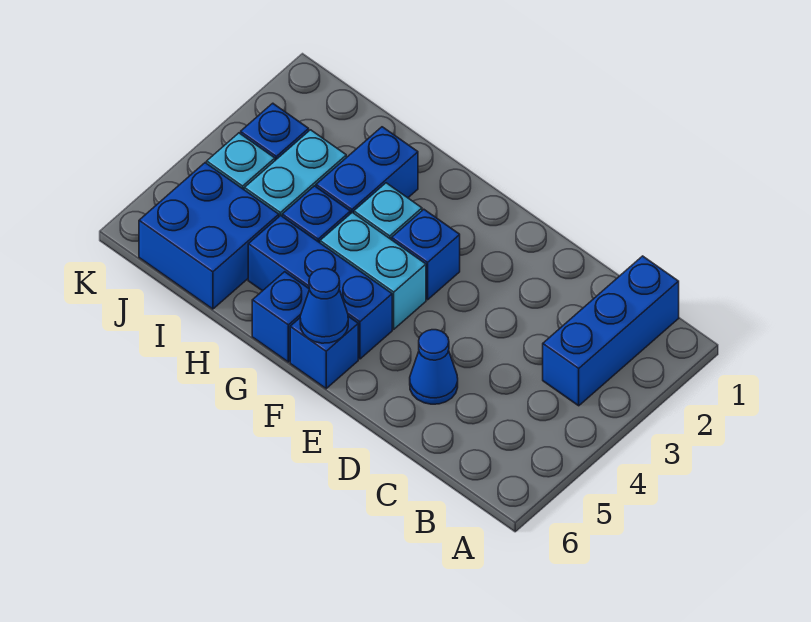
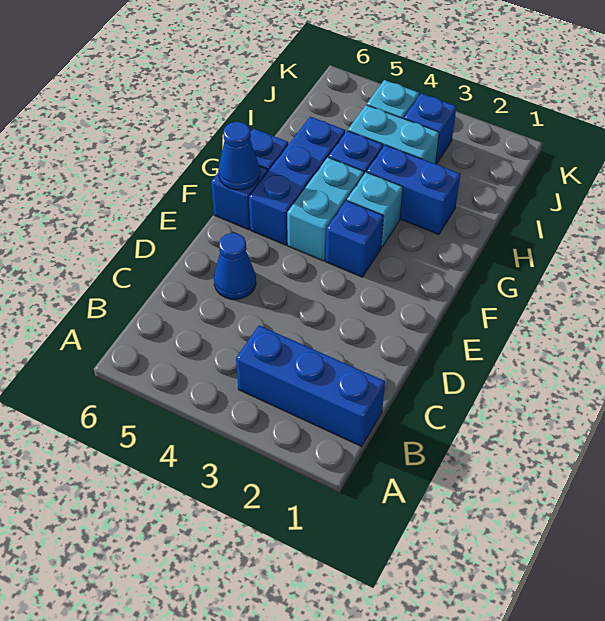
blue brick I5:J6 level 1 -> none

